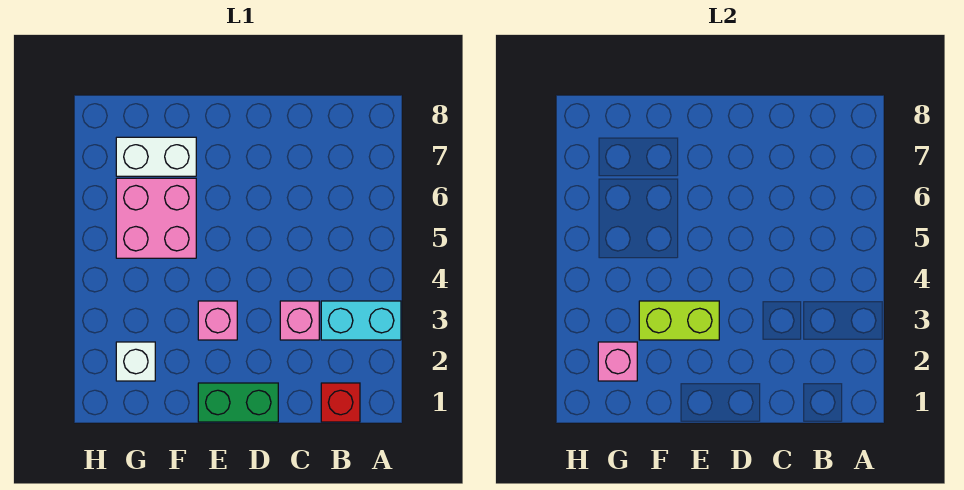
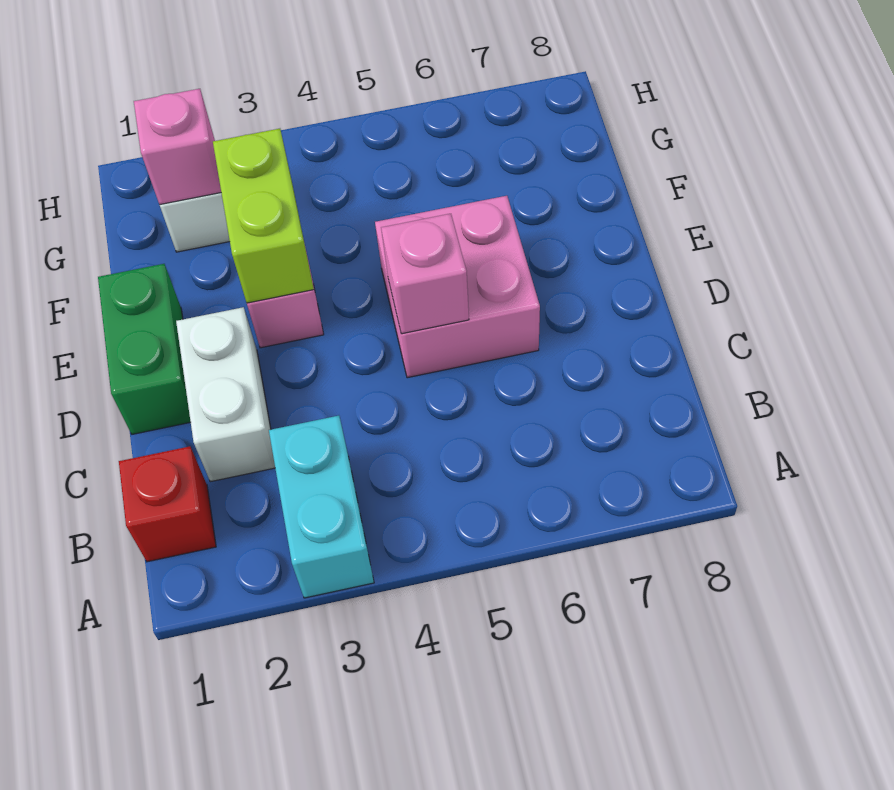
pink brick C3 level 1 -> pink brick D5 level 2
pink brick F5:G6 level 1 -> pink brick D5:E6 level 1
white brick F7:G7 level 1 -> white brick C2:D2 level 1

